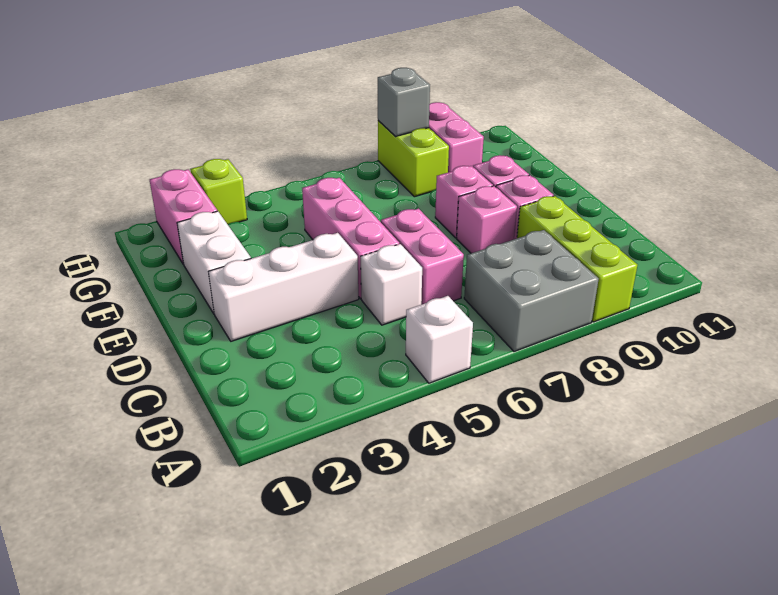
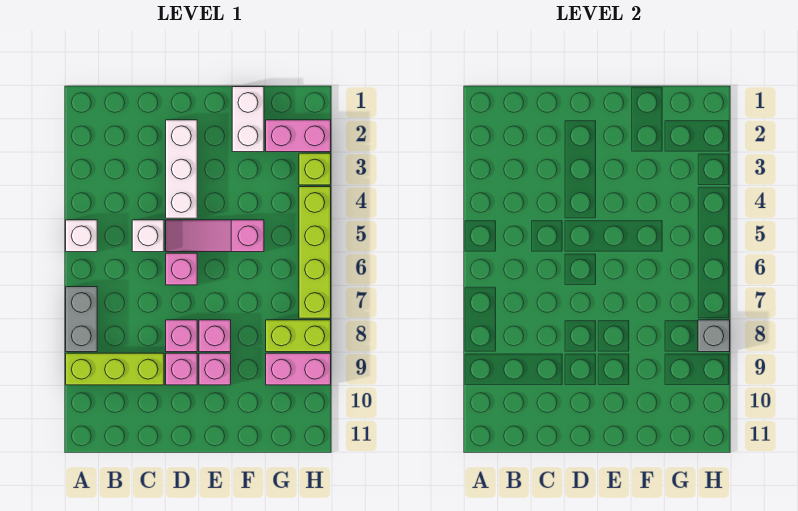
grey brick A7:B8 level 1 -> grey brick A7:A8 level 1
pink brick C6:D6 level 1 -> pink brick D6 level 1
pink brick D5:F5 level 1 -> pink slope D5:F5 level 1 top F
white brick E2:F2 level 1 -> white brick F1:F2 level 1
none -> lime brick H4:H7 level 1

